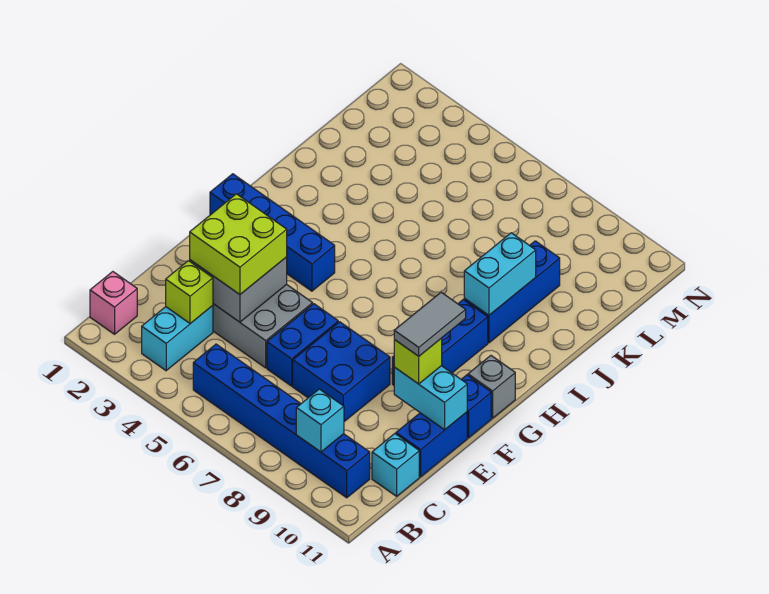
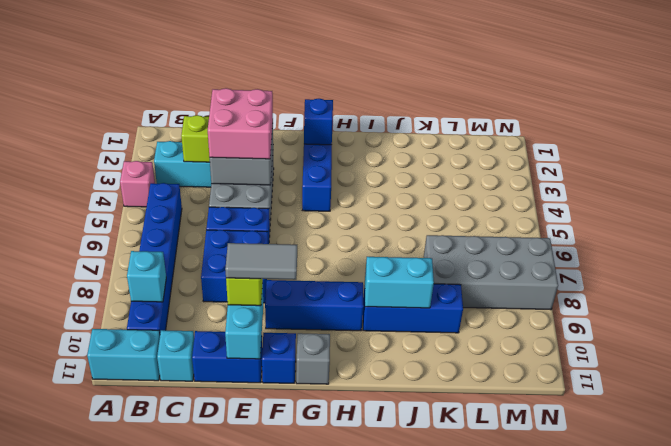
none -> cyan brick A11:B11 level 1
pink brick B1 level 1 -> pink brick A4 level 1
lime brick D3:E4 level 3 -> pink brick D3:E4 level 3
none -> blue brick G2 level 2
none -> grey brick K7:N8 level 1

